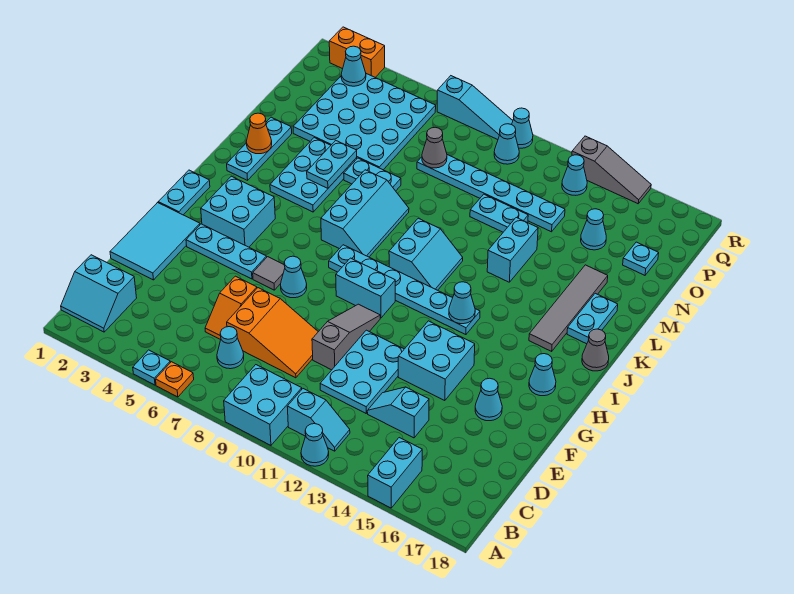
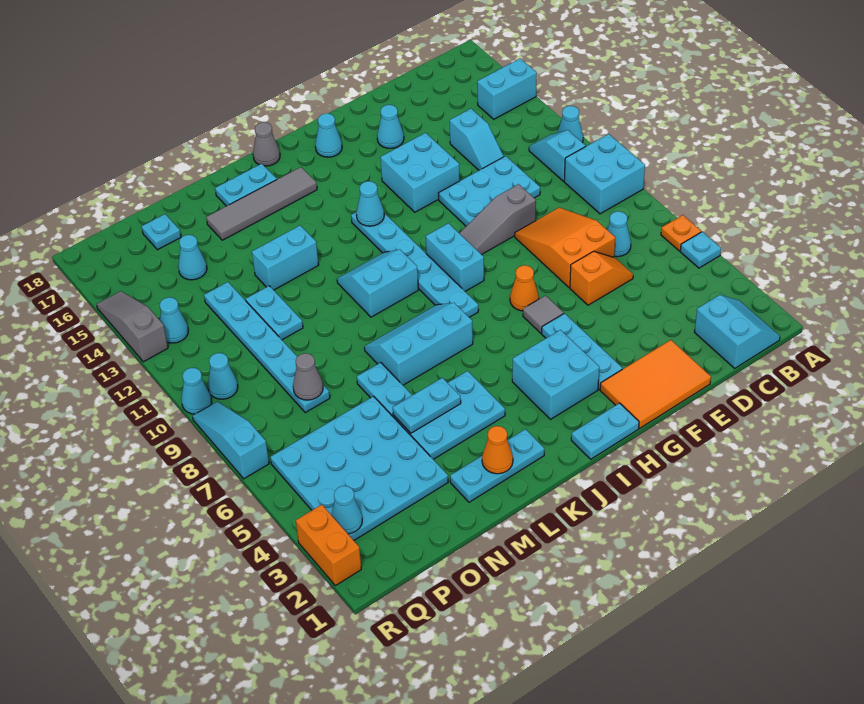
cyan tile E1:G2 level 1 -> orange tile E1:G2 level 1
cyan cone G7 level 1 -> orange cone G7 level 1

